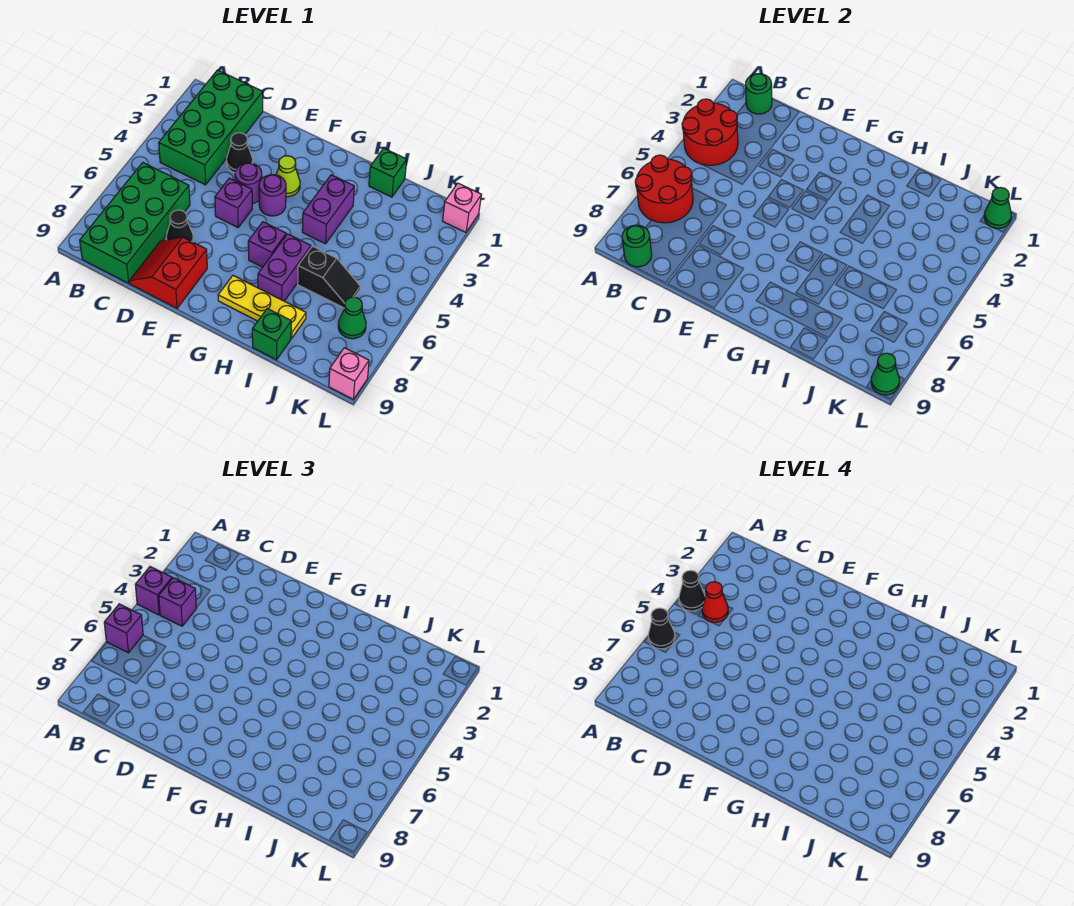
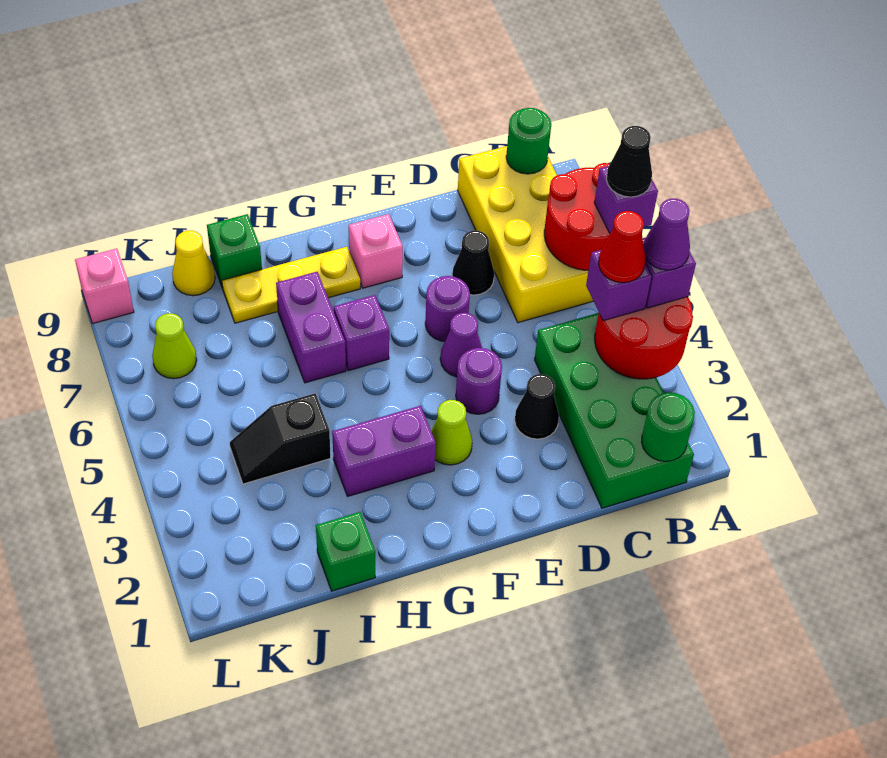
black cone A4 level 4 -> purple cone A4 level 4
green brick B6:C9 level 1 -> yellow brick B6:C9 level 1
red slope D8:E9 level 1 top E -> none
purple brick E5 level 1 -> purple cone E5 level 1
purple round brick F4 level 1 -> purple round brick E6 level 1
purple brick H3:H4 level 1 -> purple brick G3:H3 level 1
black slope I6:J6 level 1 top I -> black slope I4:J4 level 1 top I
none -> yellow cone J9 level 1
green cone K7 level 1 -> lime cone K7 level 1
pink brick L1 level 1 -> pink brick F8 level 1
green cone L1 level 2 -> none
green cone L9 level 2 -> none

